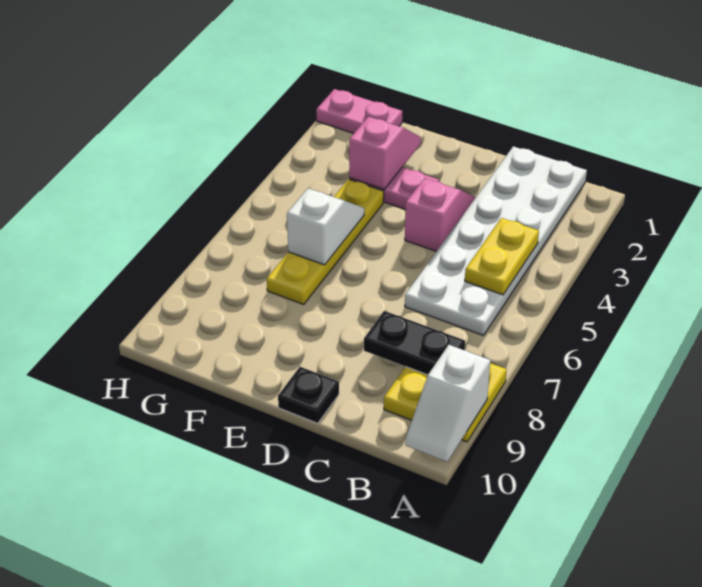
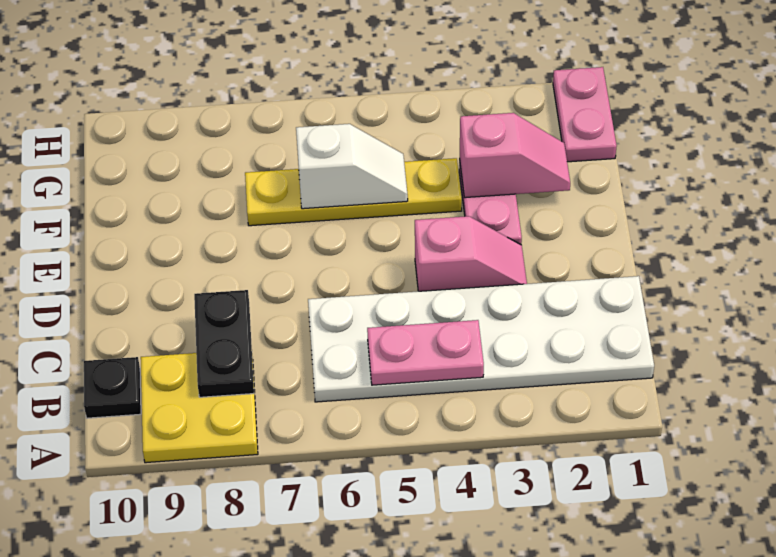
white slope A9:A10 level 2 top 9 -> none
yellow plate B4:B5 level 2 -> pink plate B4:B5 level 2
black plate D10 level 1 -> black plate B10 level 1

